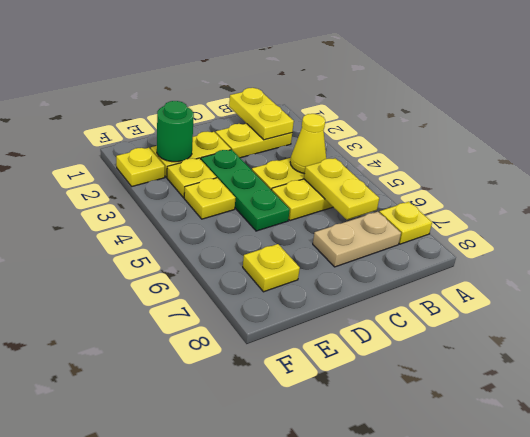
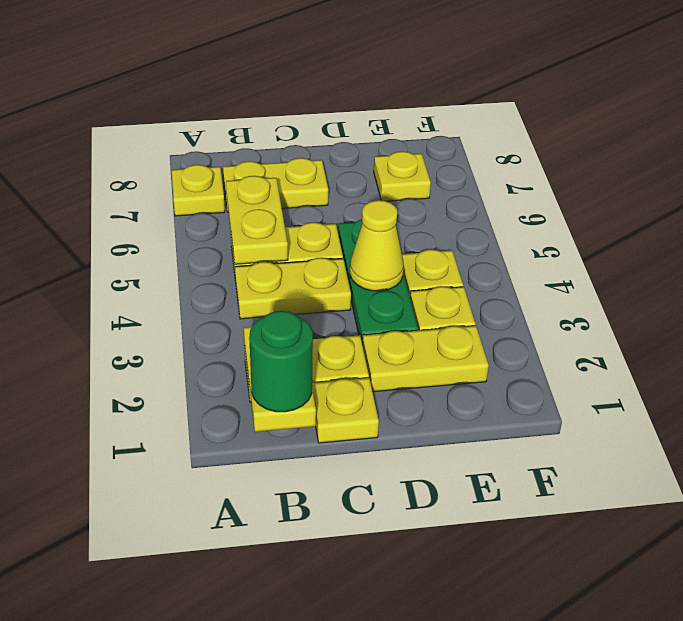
yellow cone B4 level 2 -> yellow cone D4 level 2
tan plate B7:C7 level 1 -> yellow plate B7:C7 level 1
green round brick E2 level 2 -> green round brick B1 level 3
yellow plate F2 level 1 -> yellow plate C1 level 1

